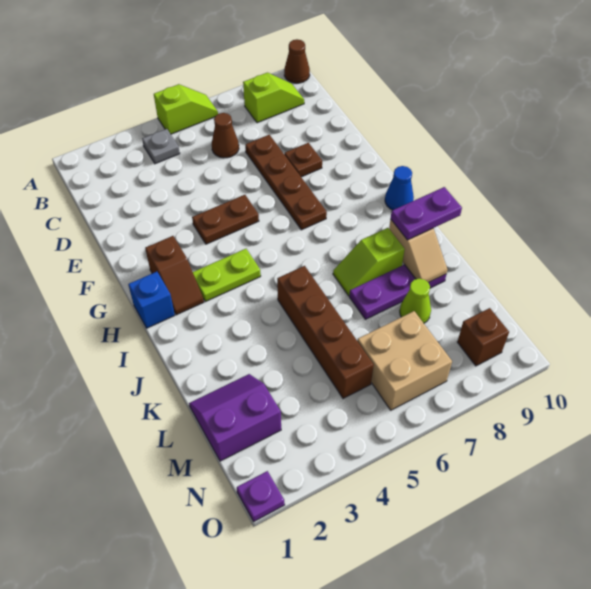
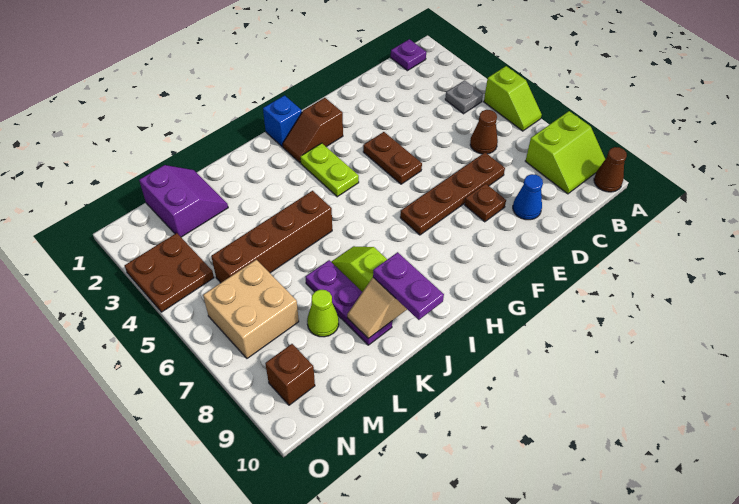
lime slope B8:B9 level 1 top 8 -> lime slope A8:B9 level 1 top 8
blue cone H10 level 1 -> blue cone D9 level 1
none -> brown plate N3:O4 level 1
purple plate O1 level 1 -> purple plate B1 level 1

